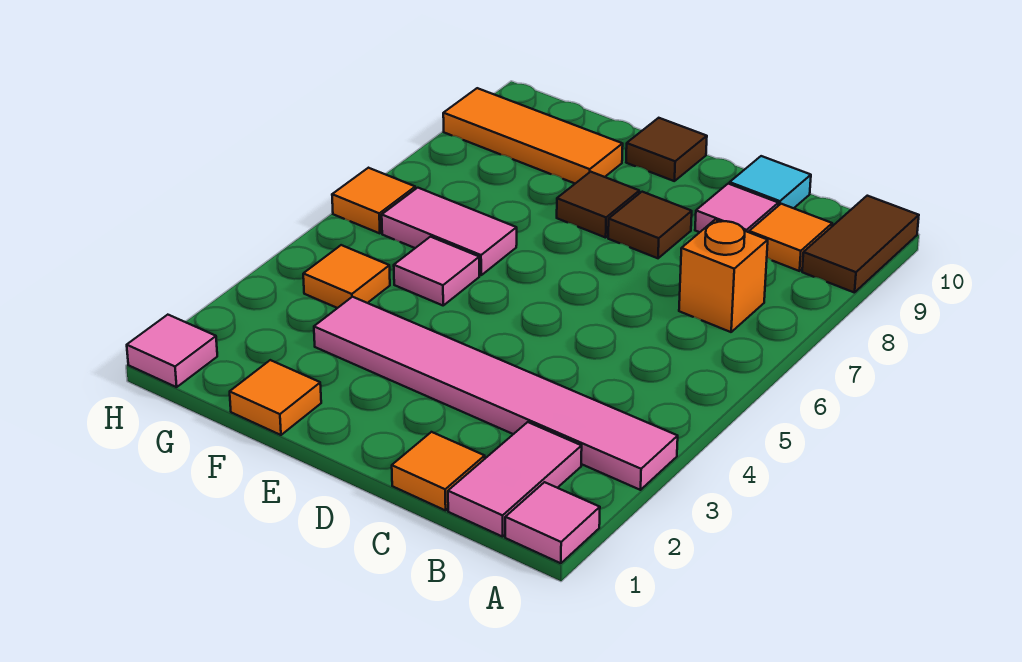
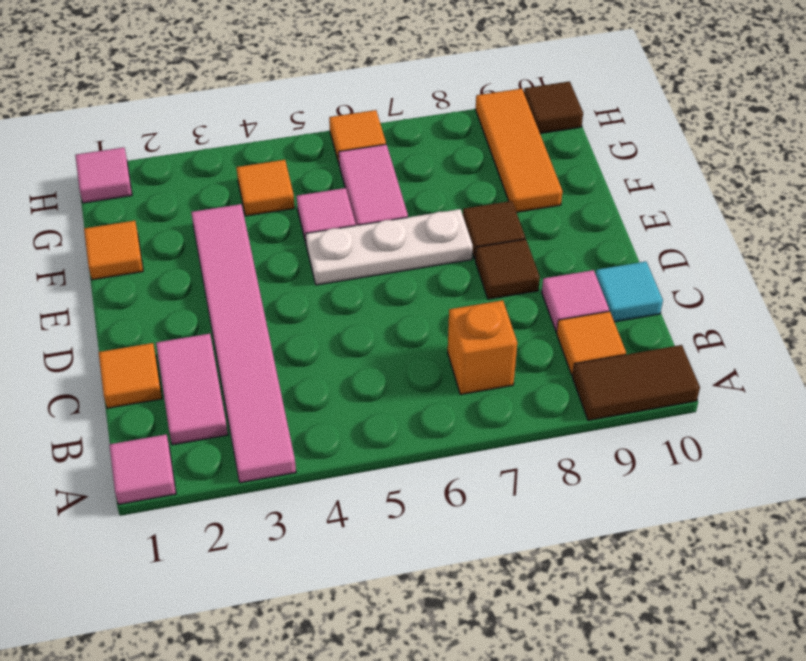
pink tile B1:B2 level 1 -> pink tile B2:C2 level 1
none -> white plate E5:E7 level 1
brown tile E10 level 1 -> brown tile H10 level 1

